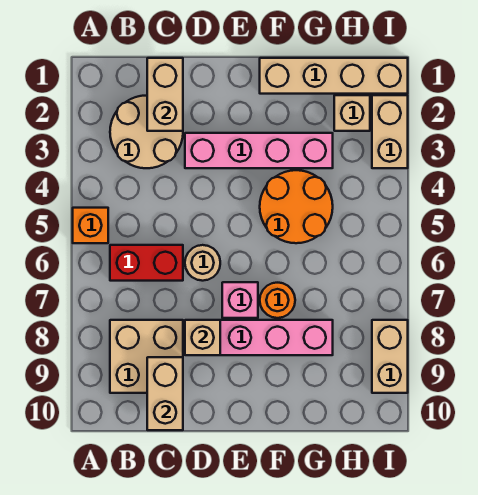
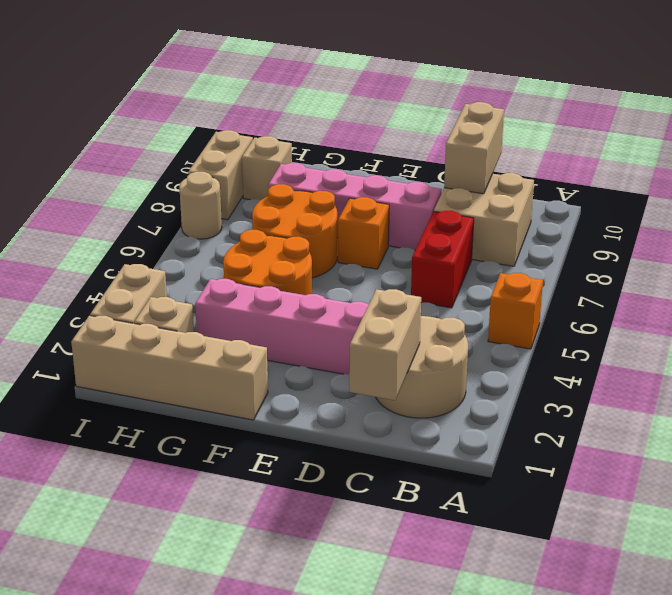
red brick B6:C6 level 1 -> red brick C6:C7 level 1
tan round brick D6 level 1 -> tan round brick I7 level 1
tan brick D8 level 2 -> tan brick H9 level 1
pink brick E7 level 1 -> orange brick E7 level 1
orange round brick F7 level 1 -> orange round brick F6:G7 level 1

